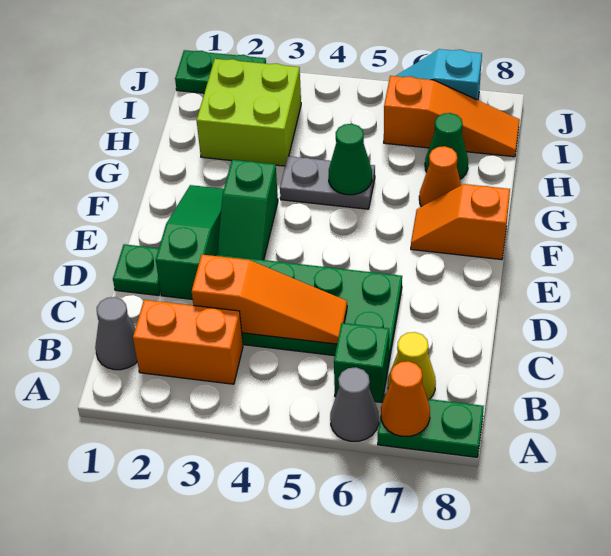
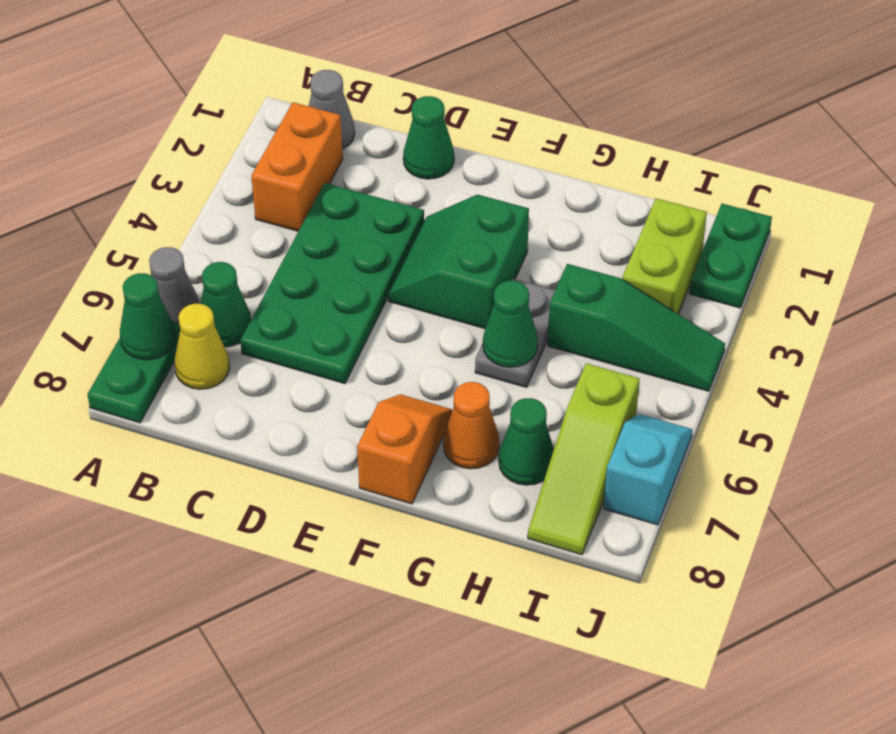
orange cone A7 level 2 -> green cone A7 level 2
green brick B6 level 1 -> green cone B6 level 1
orange slope C3:C5 level 2 top 3 -> none
green plate D1 level 1 -> green cone D1 level 1
green slope D2:F2 level 1 top D -> green slope H4:J4 level 1 top H
green slope E3:F3 level 1 top F -> green slope E3:F4 level 1 top F
lime brick H2:I3 level 1 -> lime brick I2:I3 level 1
orange slope I6:I8 level 1 top 6 -> lime slope I6:I8 level 1 top 6

